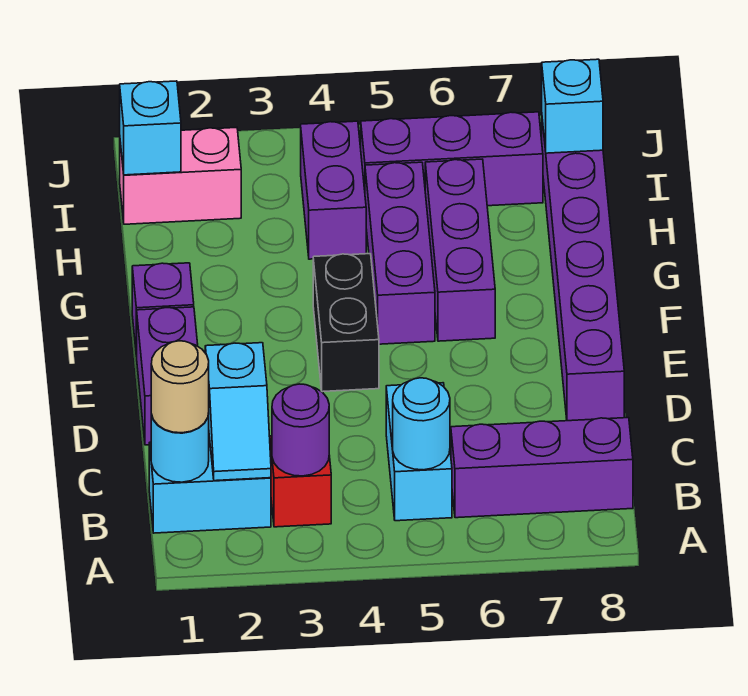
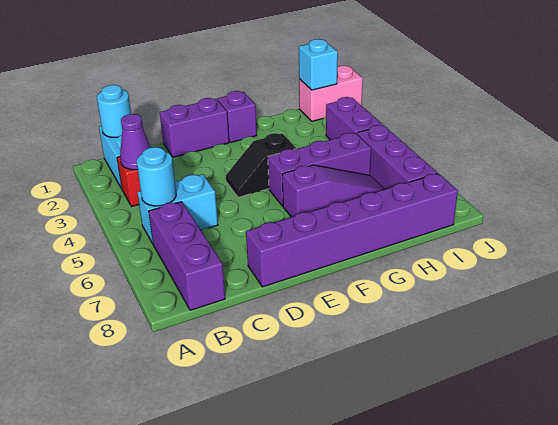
tan round brick B1 level 3 -> none
cyan slope B2:C2 level 2 top C -> none
purple round brick B3 level 2 -> purple cone B3 level 2
black brick E4:F4 level 1 -> black slope E4:F4 level 1 top F
purple brick F6:H6 level 1 -> purple slope F6:H6 level 1 top F
purple brick H4:I4 level 1 -> purple brick I3:I4 level 1
pink brick I1:I2 level 1 -> pink brick I1:J1 level 1
cyan brick I8 level 2 -> none

